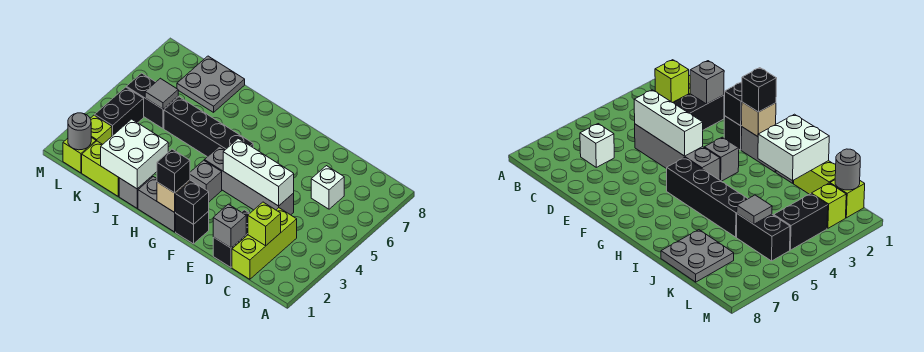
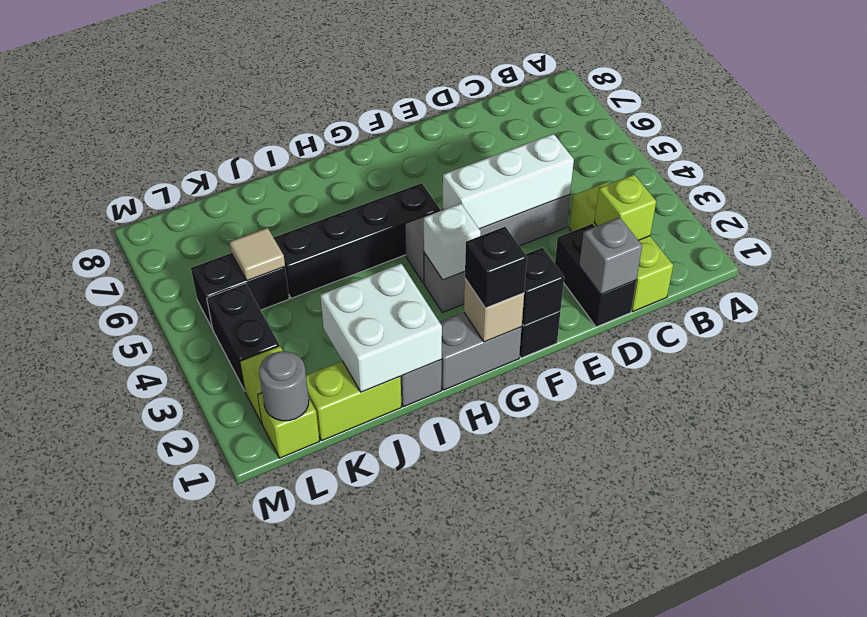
white brick C6 level 1 -> white brick G3 level 2
grey plate J7:K8 level 1 -> none
grey tile K5 level 2 -> tan tile K5 level 2

